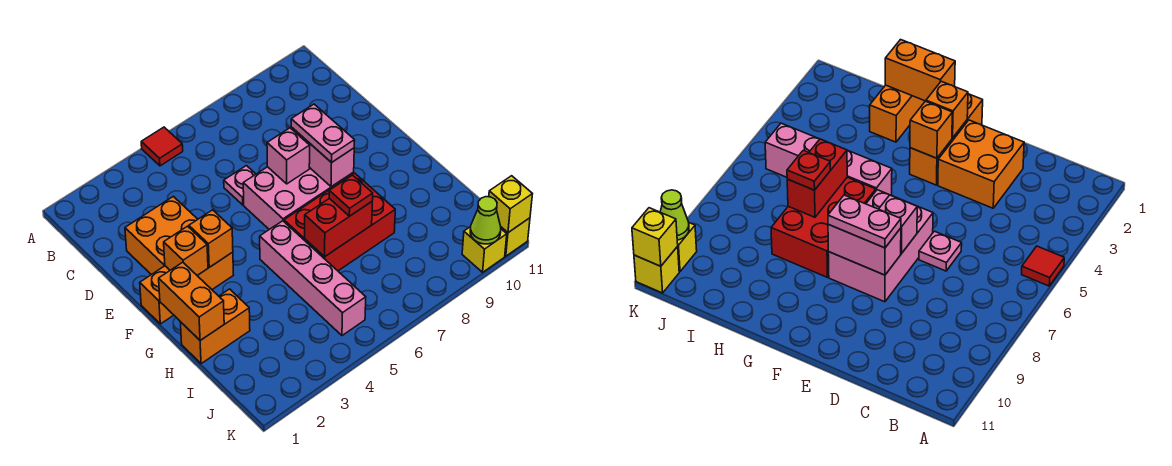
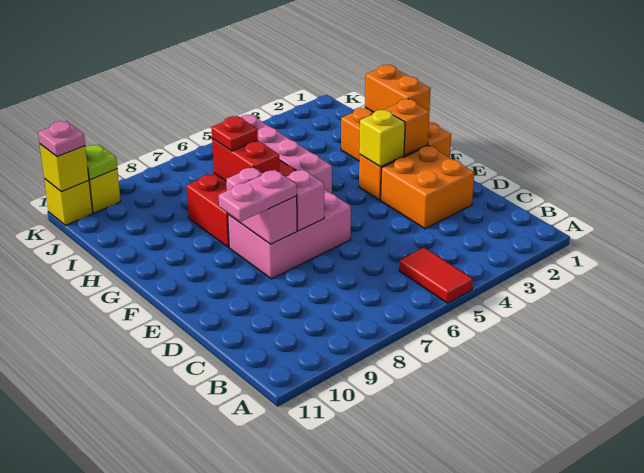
red tile A5 level 1 -> red tile A5:B5 level 1
pink plate D6 level 1 -> pink plate K11 level 3
pink plate E8:F8 level 3 -> pink plate E8:E9 level 3
orange brick F3 level 2 -> yellow brick F3 level 2
red brick H6:H7 level 2 -> red brick G7:H7 level 2
lime cone K10 level 2 -> lime plate K10 level 2

